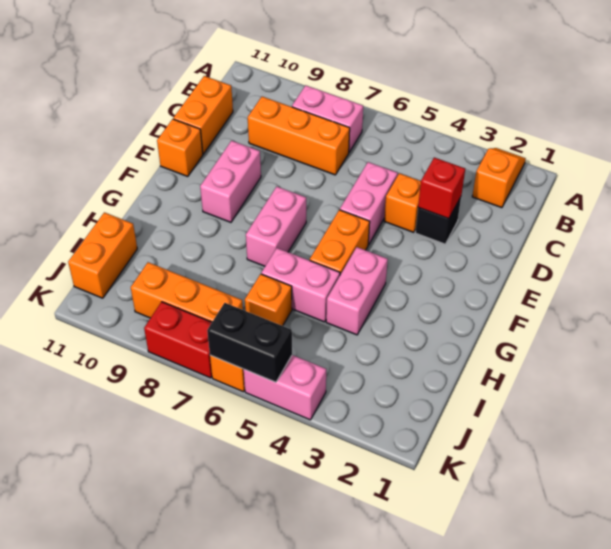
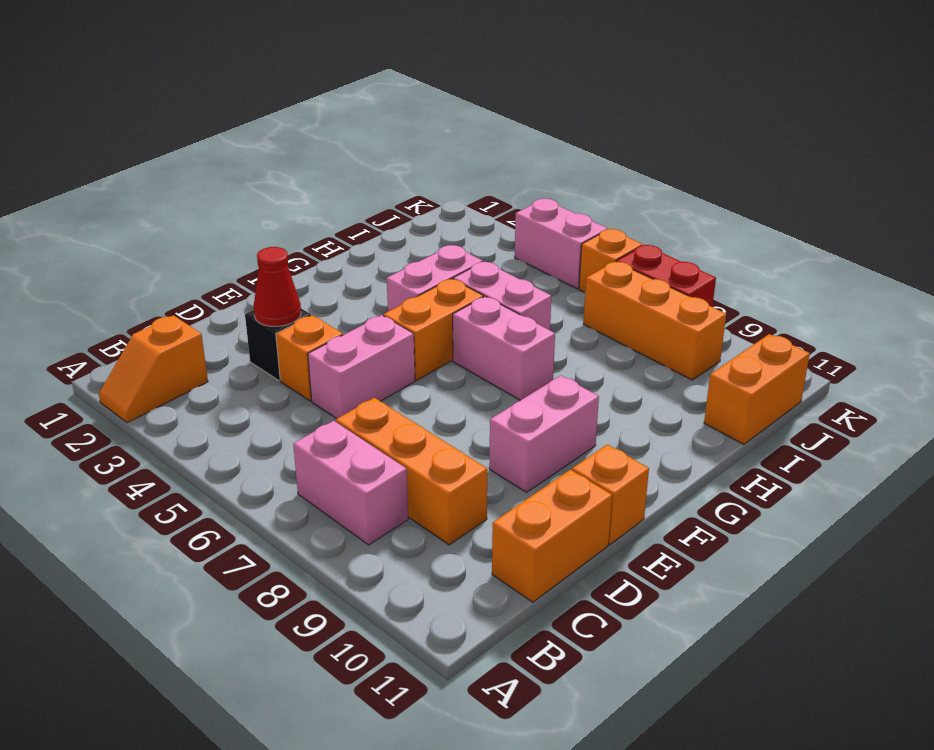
red brick D3 level 2 -> red cone D3 level 2
pink brick F7:G7 level 1 -> pink brick G6:G7 level 1
orange brick I6 level 1 -> none
black brick K5:K6 level 2 -> none

